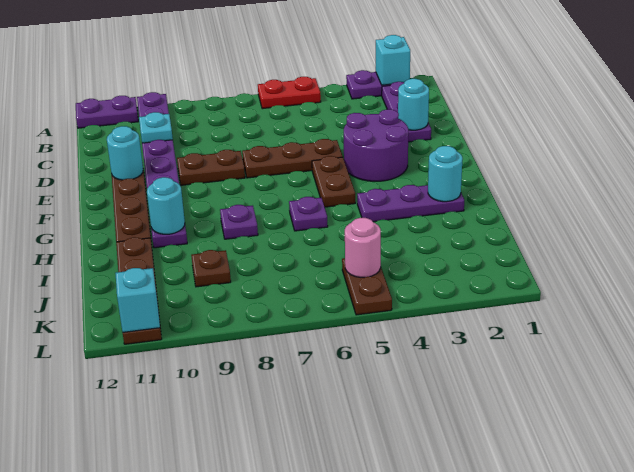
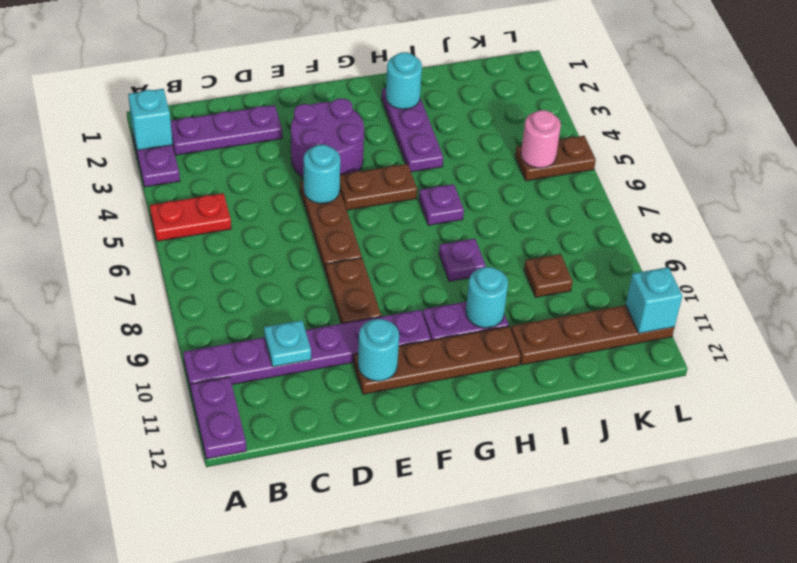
red plate A5:A6 level 1 -> red plate A5:B5 level 1
cyan round brick D2 level 2 -> cyan round brick E5 level 2

